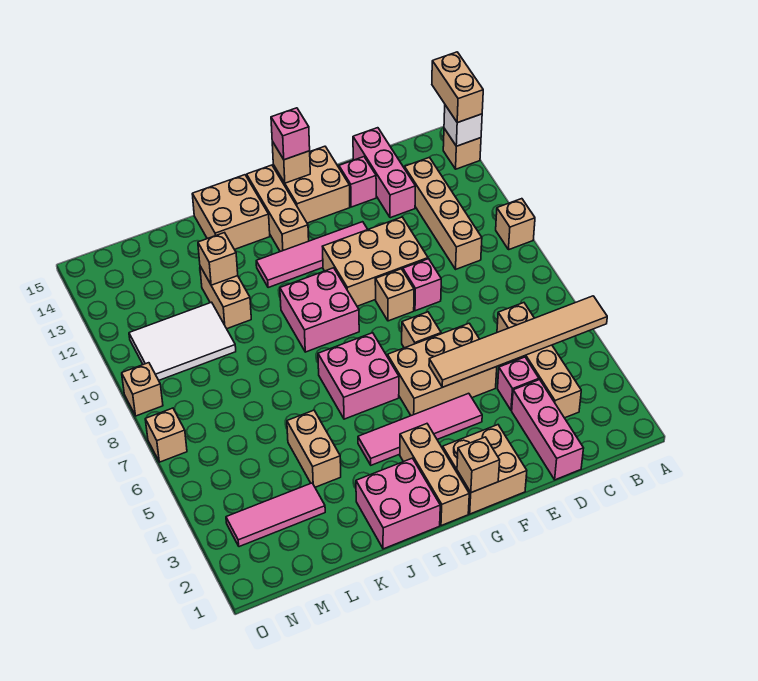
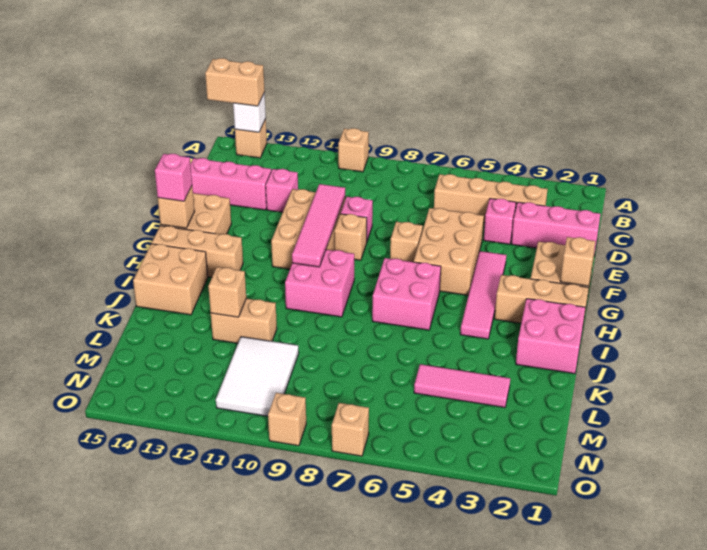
tan tile A5:F5 level 2 -> none
tan brick C10:C13 level 1 -> none
pink brick E14 level 1 -> pink brick D12 level 1
pink tile F12:I12 level 1 -> pink tile E10:H10 level 2
tan brick K4:K5 level 1 -> none
pink tile L3:N3 level 1 -> pink tile L3:L5 level 1

